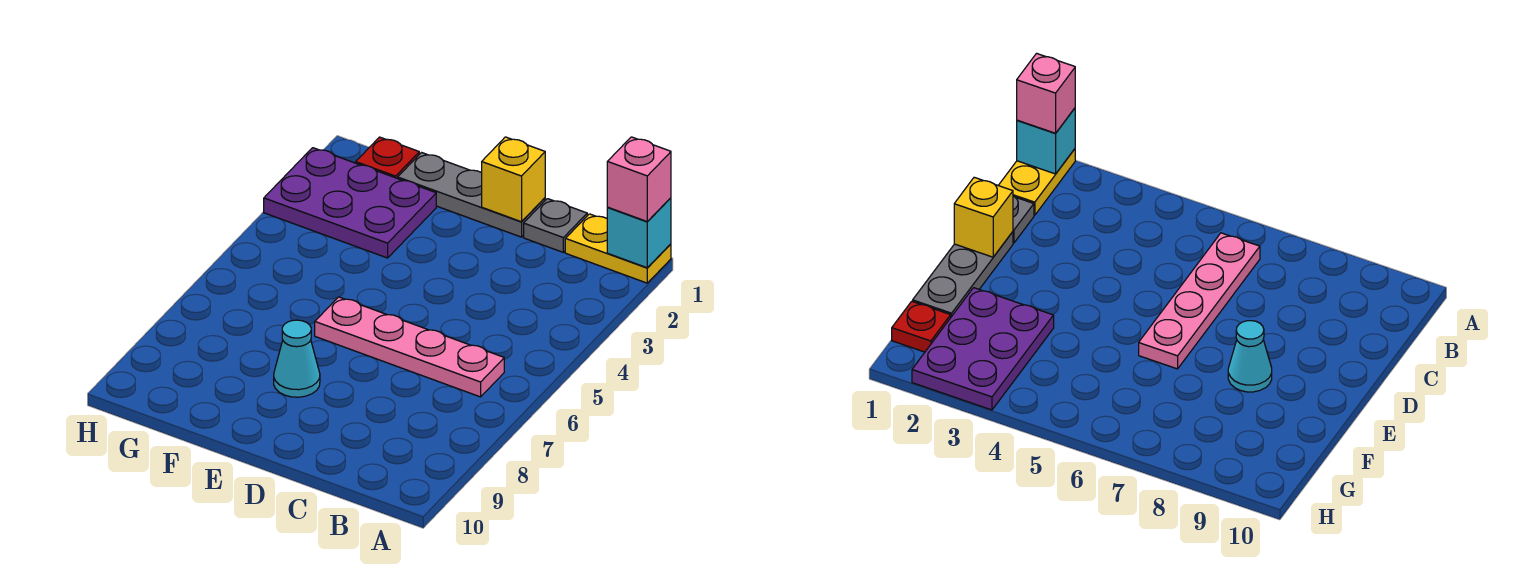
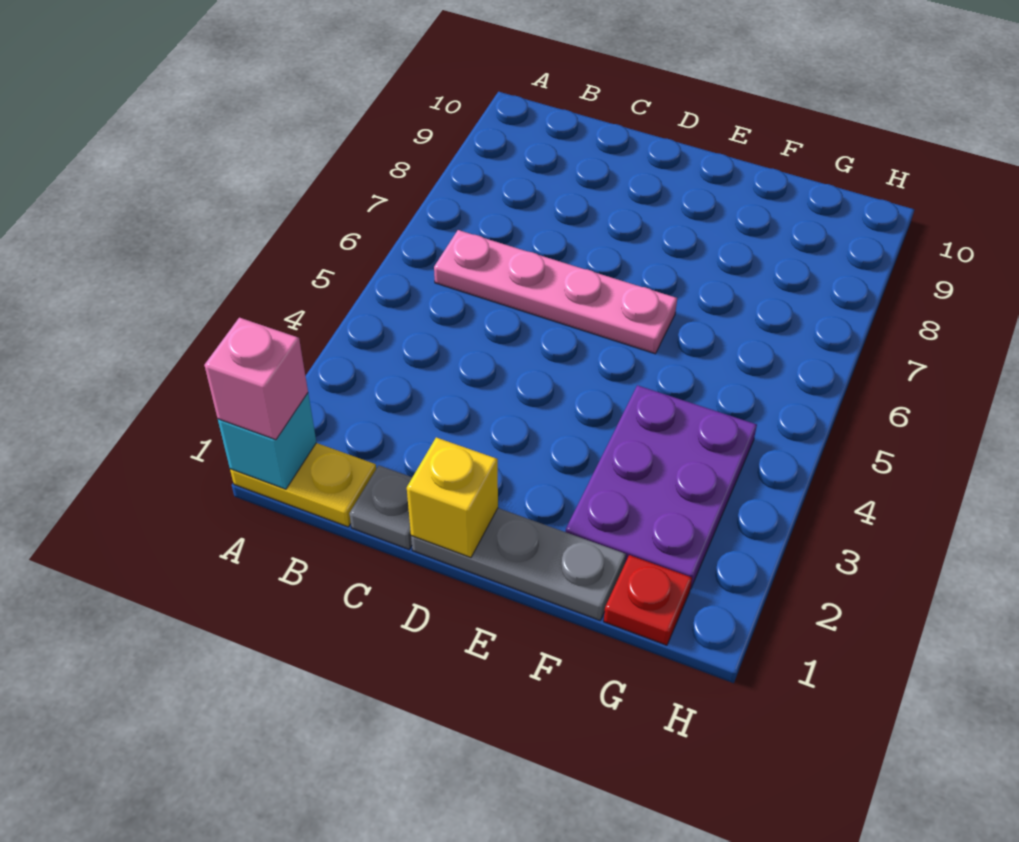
cyan cone E8 level 1 -> none
purple plate F2:H3 level 1 -> purple plate F2:G4 level 1

